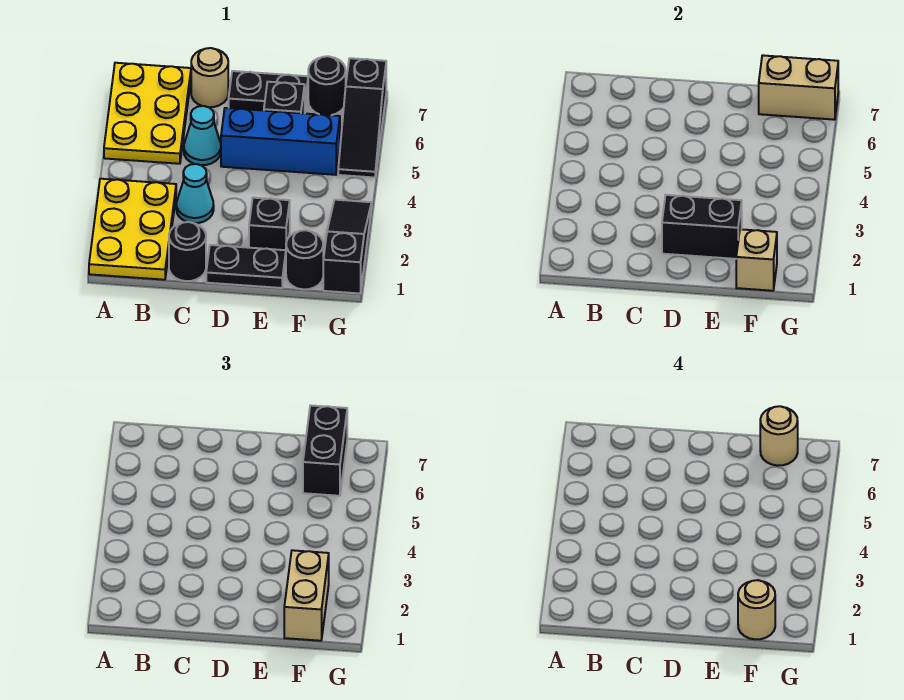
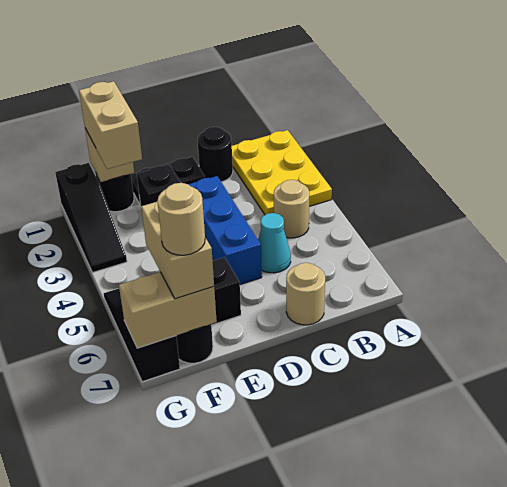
yellow plate A5:B7 level 1 -> none
cyan cone C3 level 1 -> none
black brick D2:E2 level 2 -> none
blue brick D5:F5 level 1 -> blue brick D3:D5 level 1
black plate D7:E7 level 1 -> none
tan round brick F1 level 4 -> tan round brick B4 level 1
black brick F6:F7 level 3 -> tan brick F6:F7 level 3

